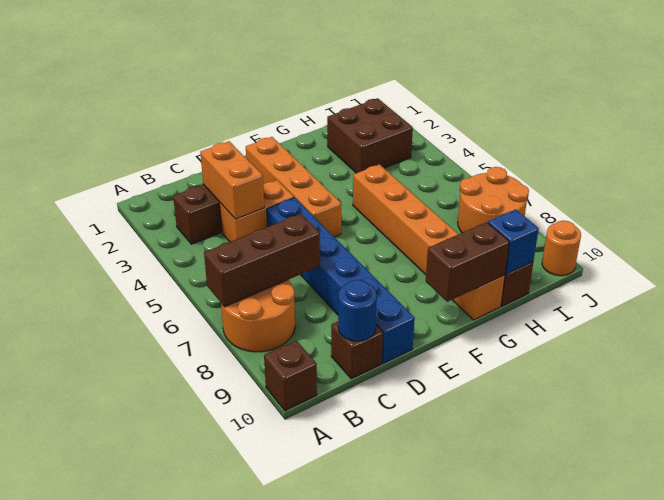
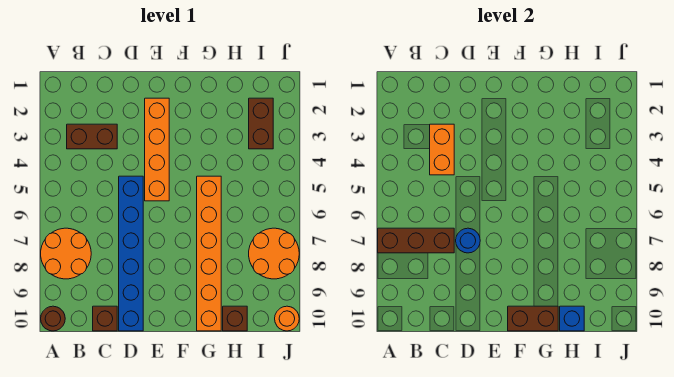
brown brick A10 level 1 -> brown round brick A10 level 1
orange brick C4:D4 level 1 -> none
blue round brick C10 level 2 -> blue round brick D7 level 2
brown brick H2:I3 level 1 -> brown brick I2:I3 level 1

